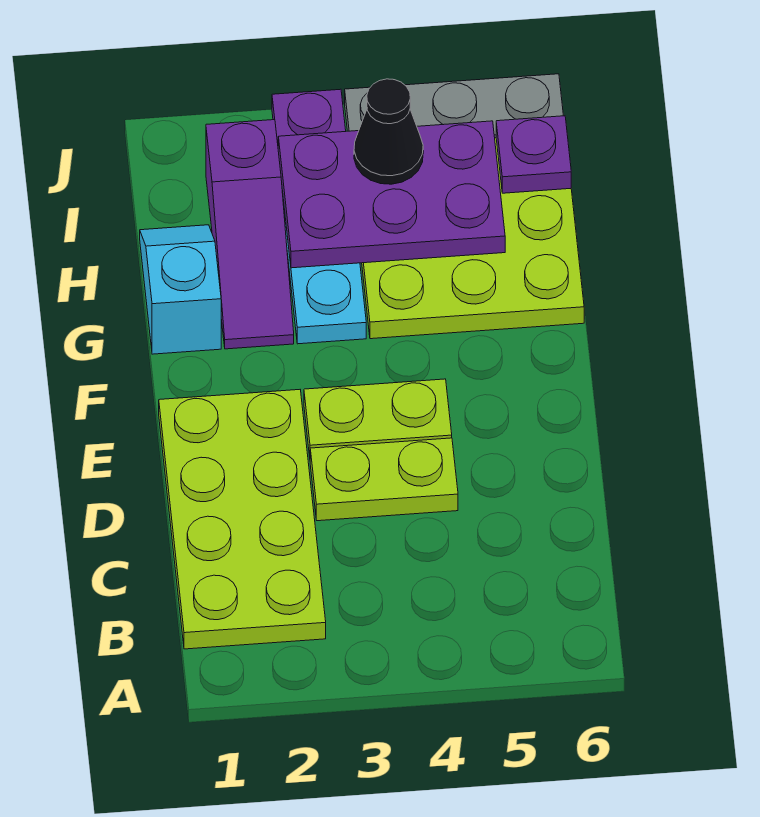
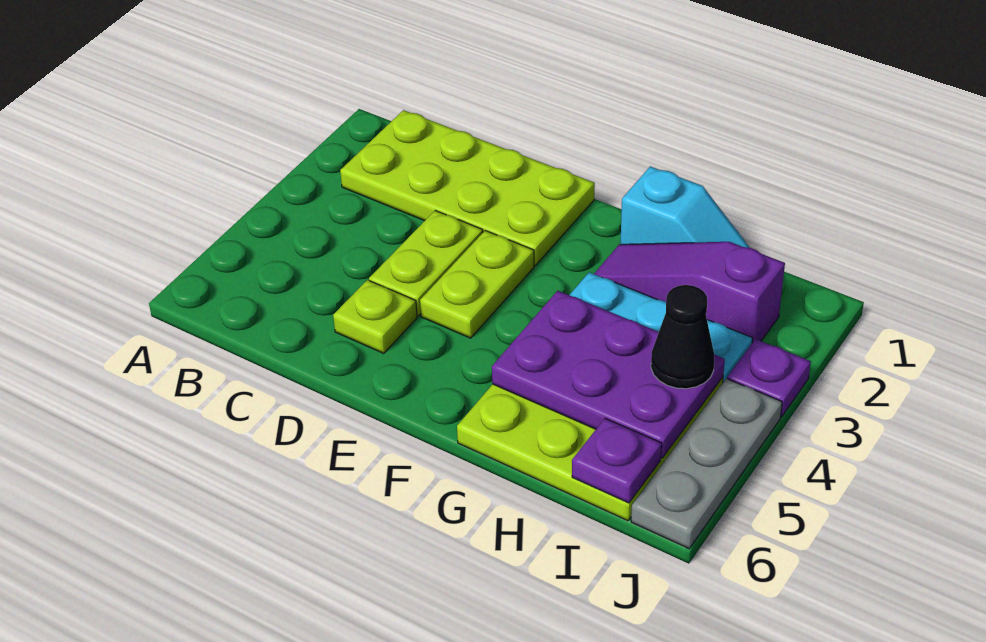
none -> lime plate D5 level 1
purple plate H3:I5 level 2 -> purple plate G4:I5 level 2

